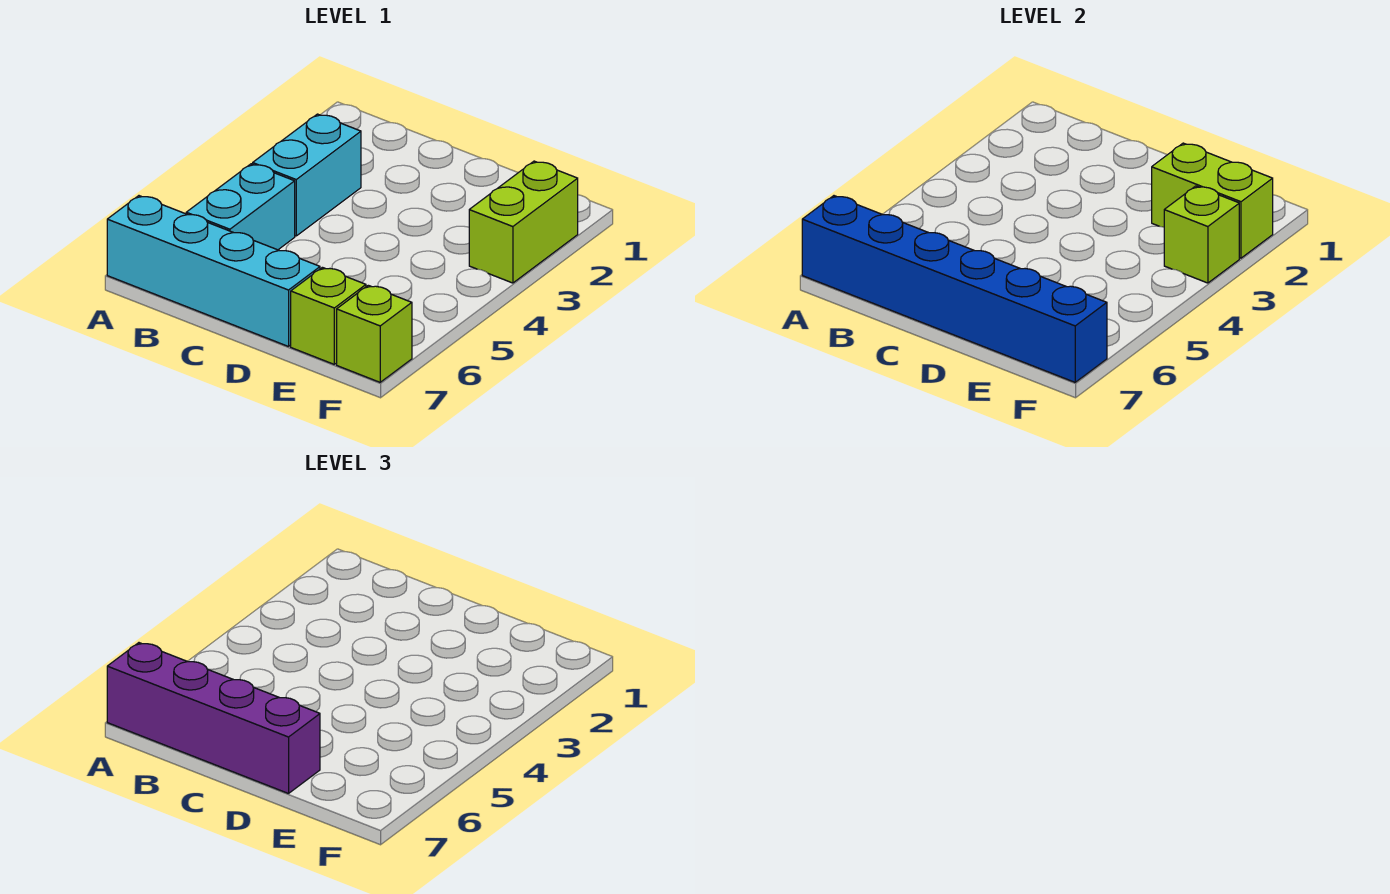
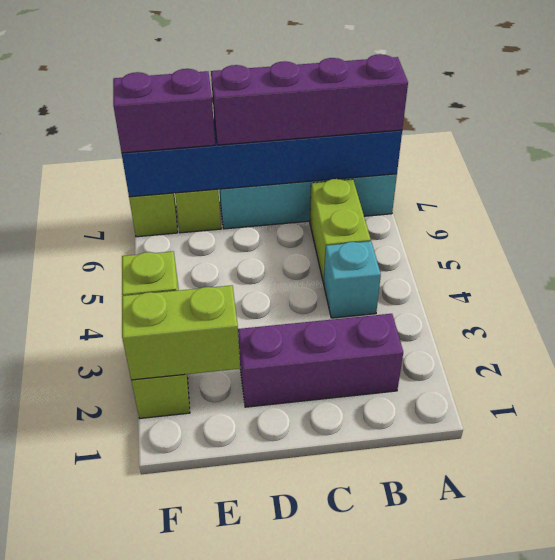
none -> purple brick B2:D2 level 1
cyan brick B3:B4 level 1 -> cyan brick B4 level 1
cyan brick B5:B6 level 1 -> lime brick B5:B6 level 1
none -> purple brick E7:F7 level 3

